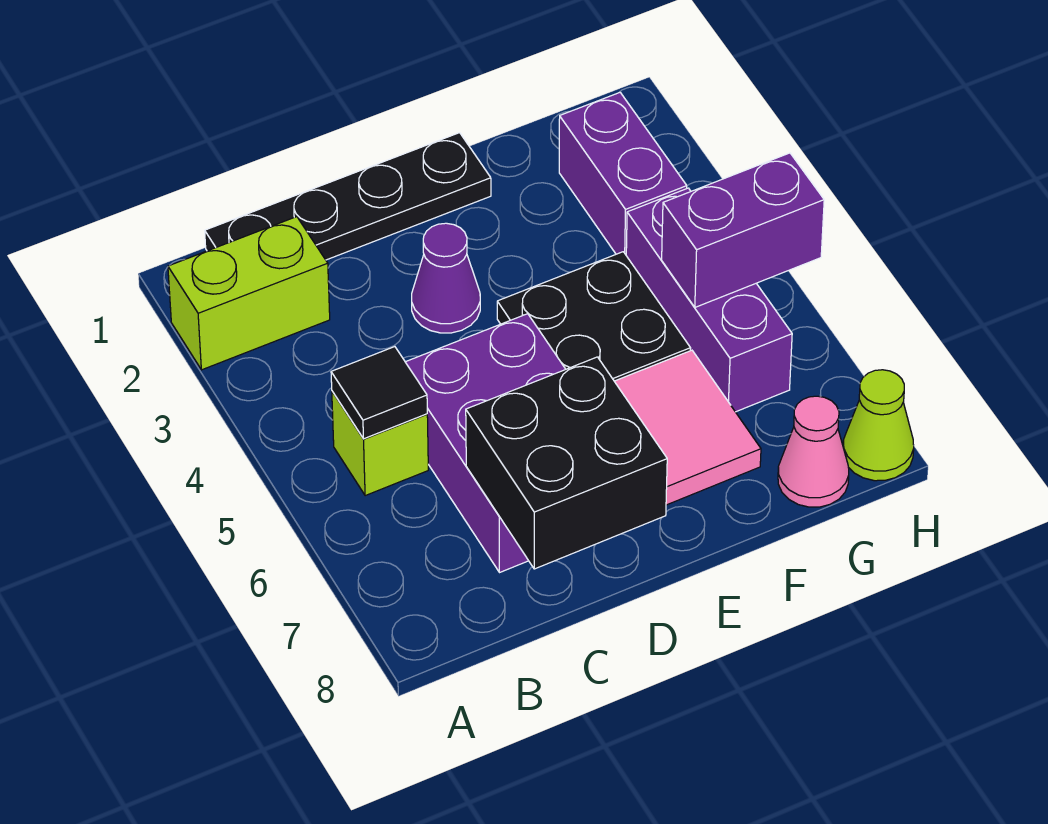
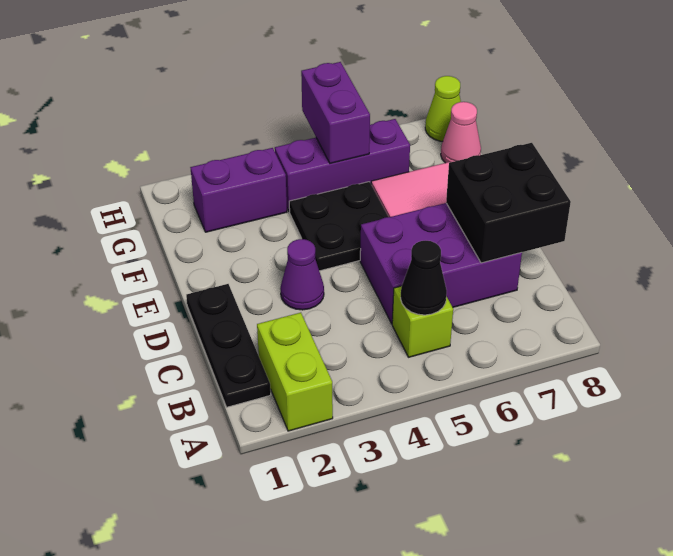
black plate B1:E1 level 1 -> black plate B1:D1 level 1
black tile B5 level 2 -> black cone B5 level 2

